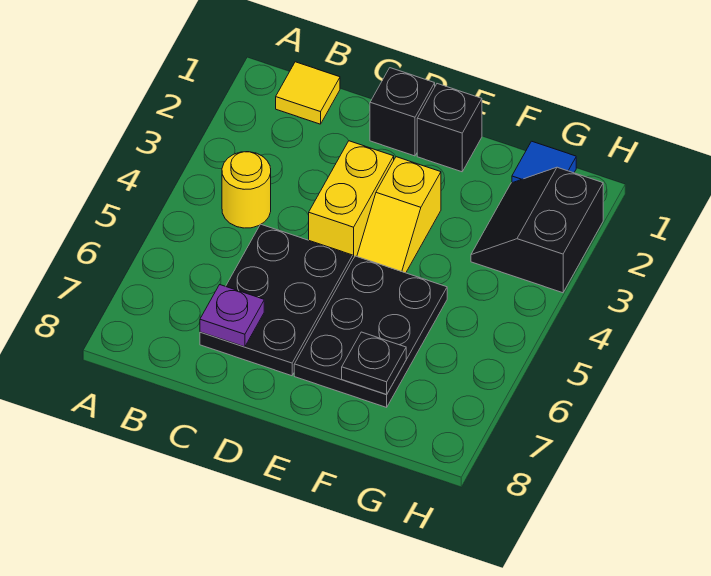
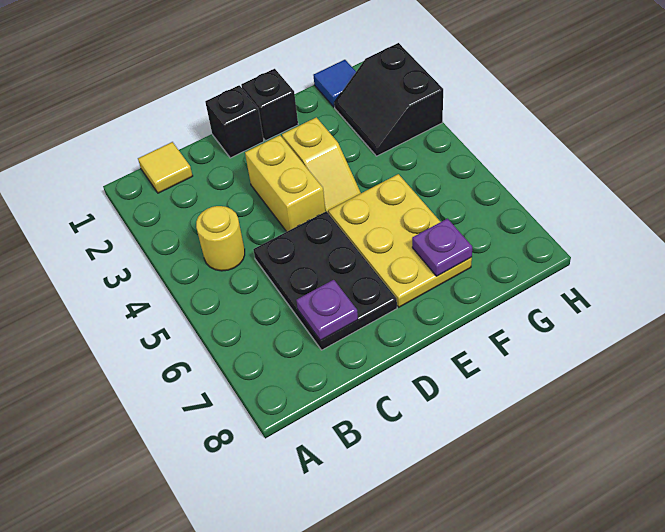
black plate E5:F7 level 1 -> yellow plate E5:F7 level 1
black plate F7 level 2 -> purple plate F7 level 2

